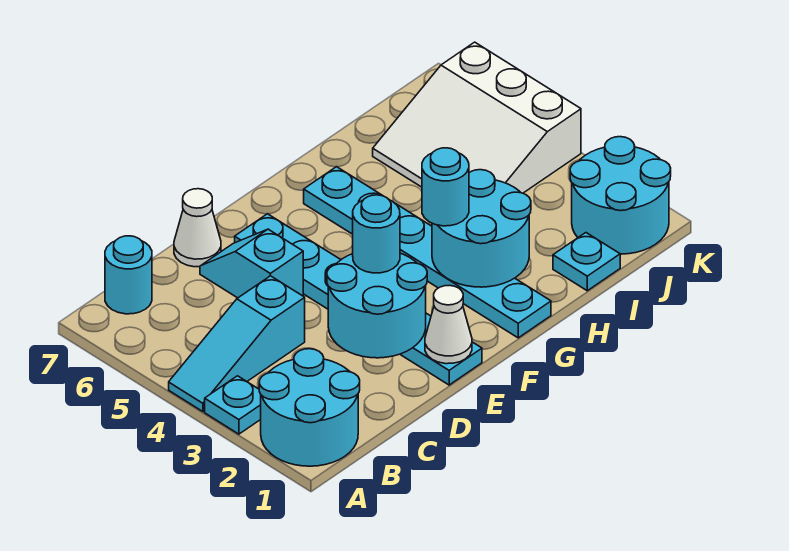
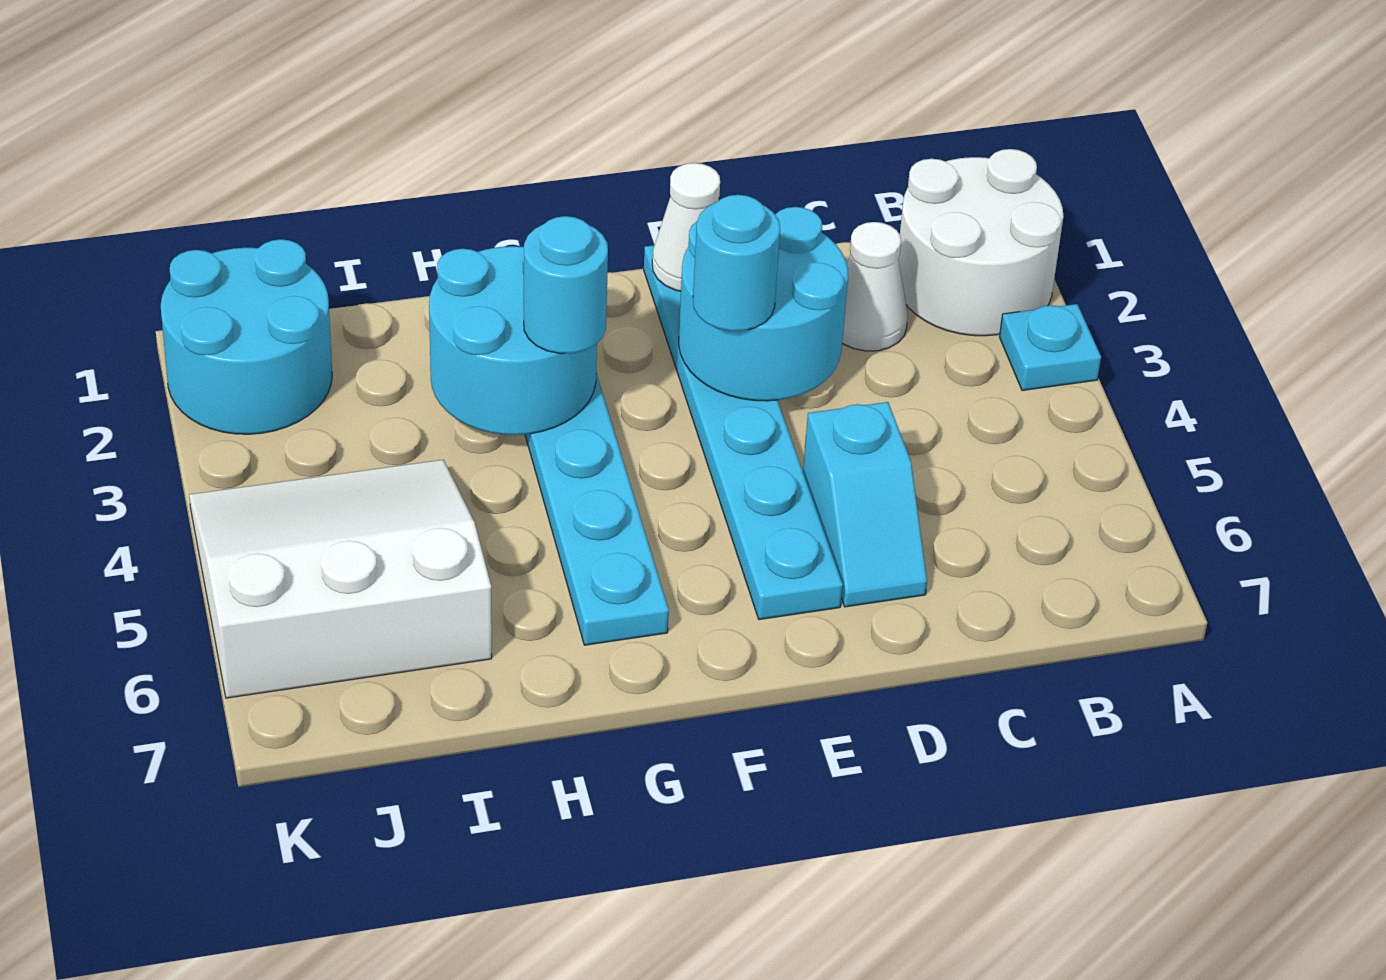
cyan round brick A1:B2 level 1 -> white round brick A1:B2 level 1
cyan slope A4:C4 level 1 top C -> none
cyan round brick B7 level 1 -> none
white cone D7 level 1 -> white cone C2 level 1
cyan plate I1 level 1 -> none
white slope I4:K6 level 1 top K -> white slope I4:K6 level 1 top 6

